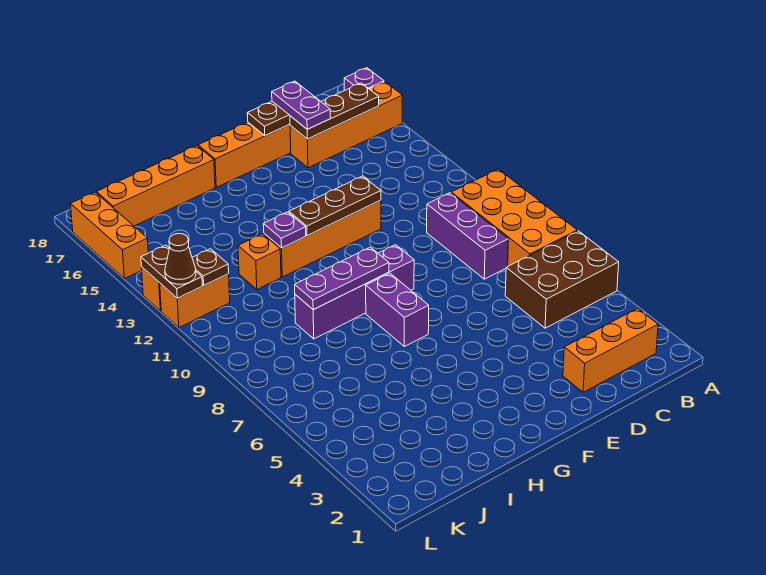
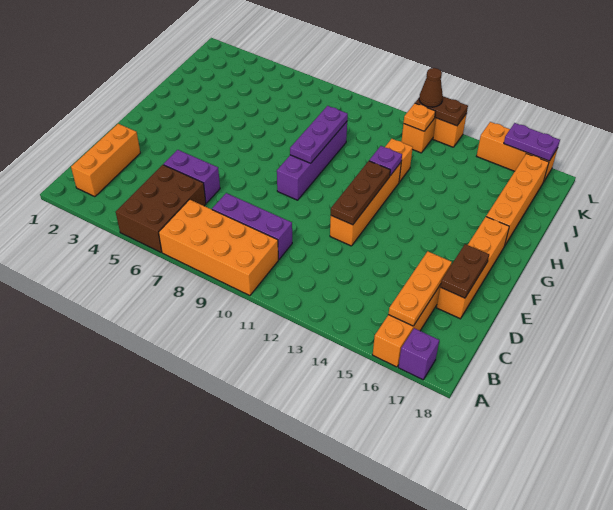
brown plate B16:D16 level 2 -> orange plate B16:D16 level 2
purple plate D16:D17 level 3 -> purple plate L16:L17 level 2
purple brick G7:G8 level 1 -> purple brick D5:D6 level 1
brown plate K12 level 2 -> orange plate K12 level 2

